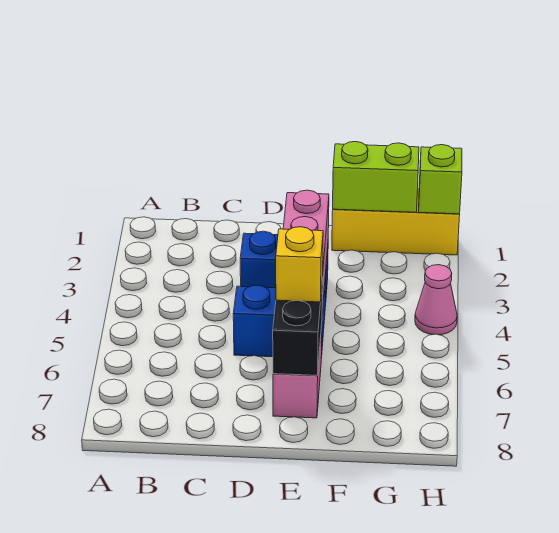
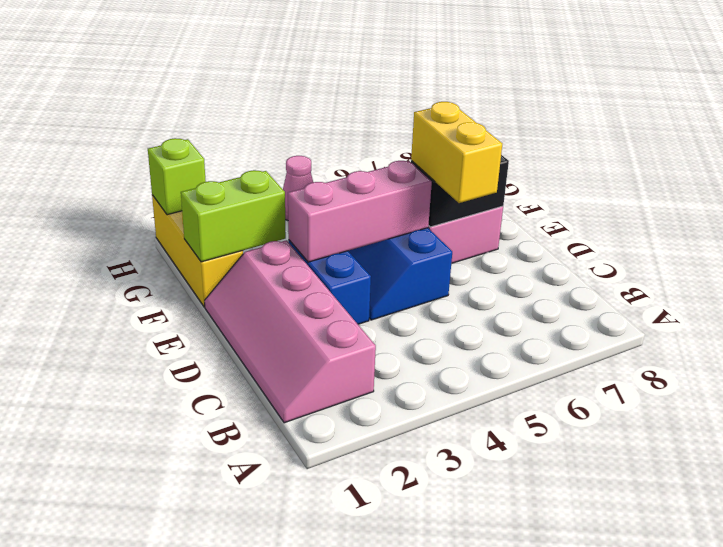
none -> pink slope B1:E2 level 1 top 2
yellow brick E6 level 3 -> yellow brick D6:E6 level 3
lime brick F1:G1 level 2 -> lime brick F1:F2 level 2

